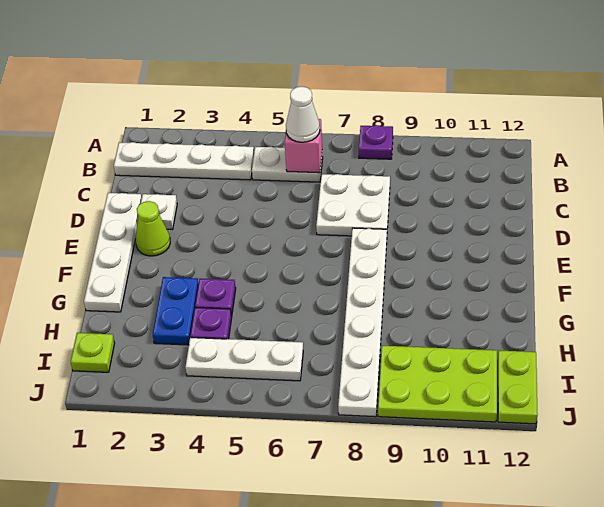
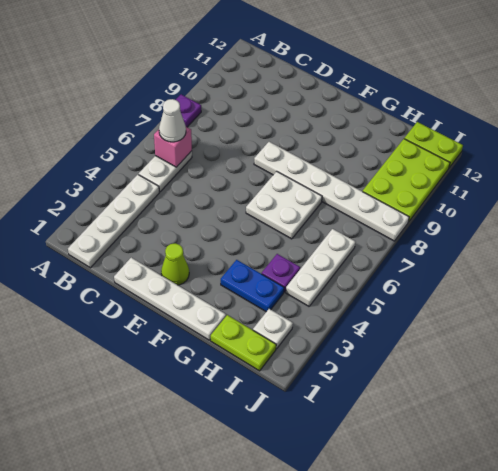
white plate C7:D8 level 1 -> white plate F6:G7 level 1
white plate D2 level 1 -> white plate I2 level 1
purple plate G4 level 1 -> none
lime plate I1 level 1 -> lime plate H1:I1 level 1

